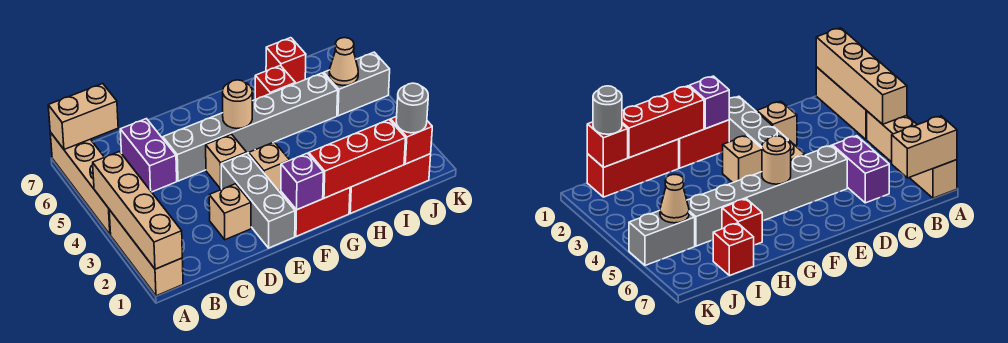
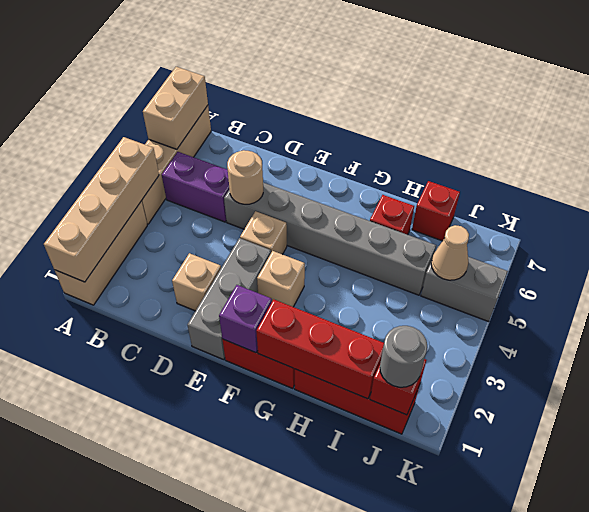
tan brick A7:B7 level 2 -> tan brick A6:A7 level 2
purple brick C5:C6 level 1 -> purple brick B5:C5 level 1
tan round brick F5 level 2 -> tan round brick D5 level 2

